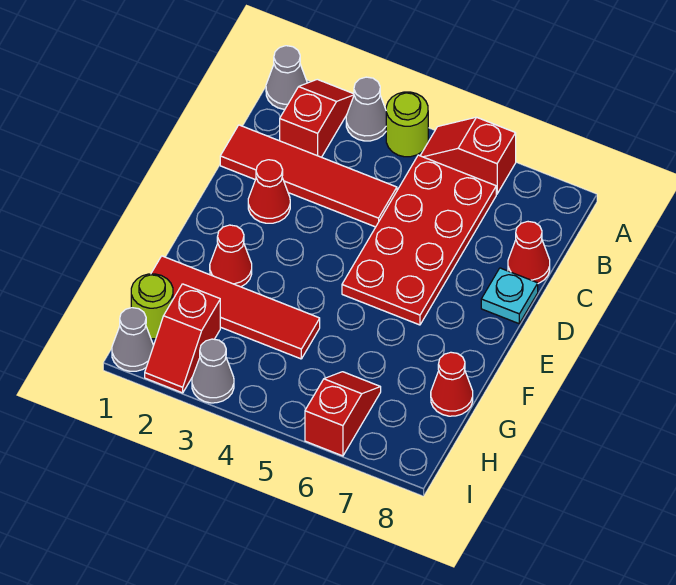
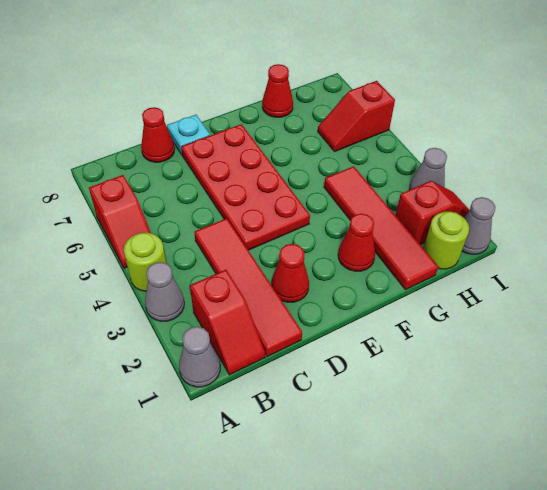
red slope A2:B2 level 1 top B -> red slope B1:B2 level 1 top 2
red plate B5:E6 level 1 -> red plate D4:E7 level 1

